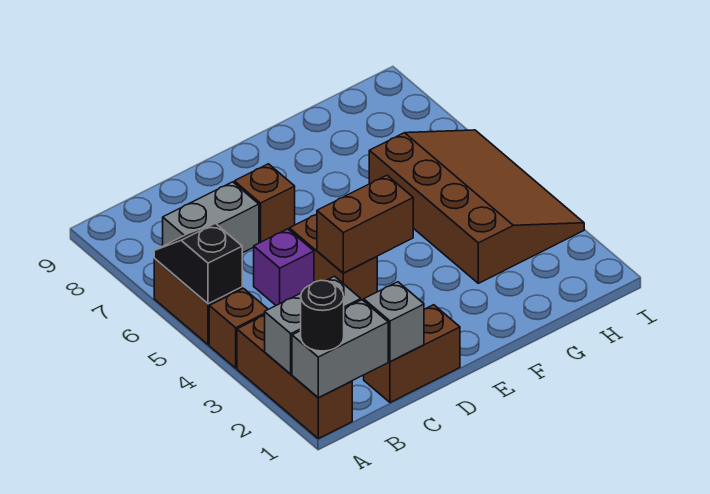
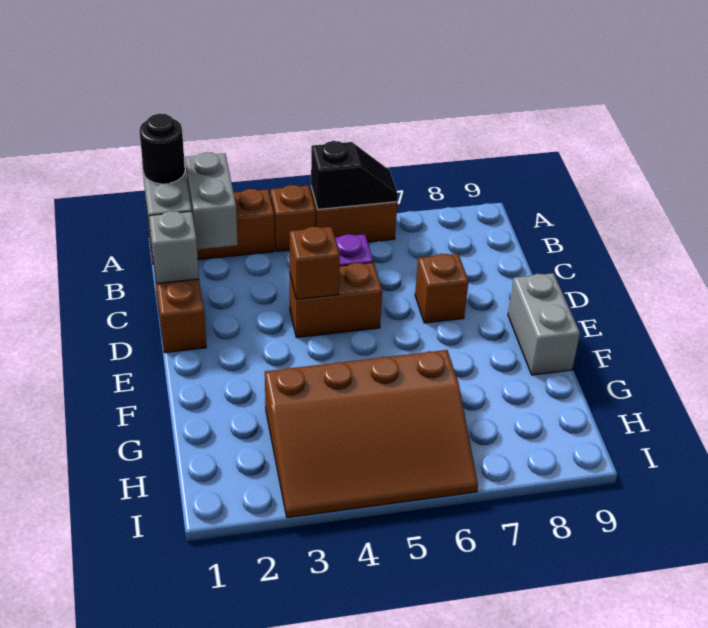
grey brick B7:C7 level 1 -> grey brick E9:F9 level 1
brown brick D4:E4 level 2 -> brown brick D4 level 2

